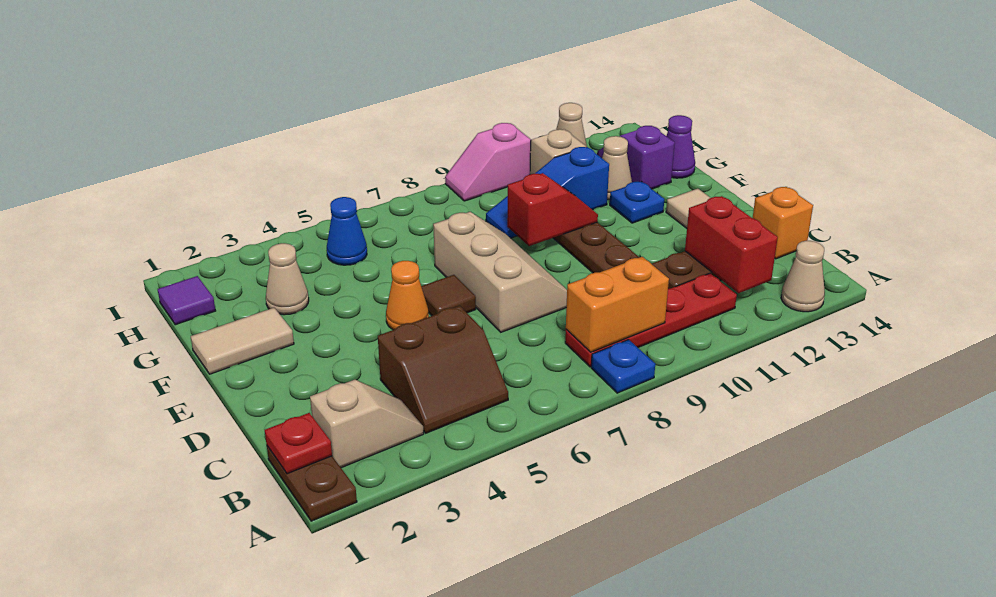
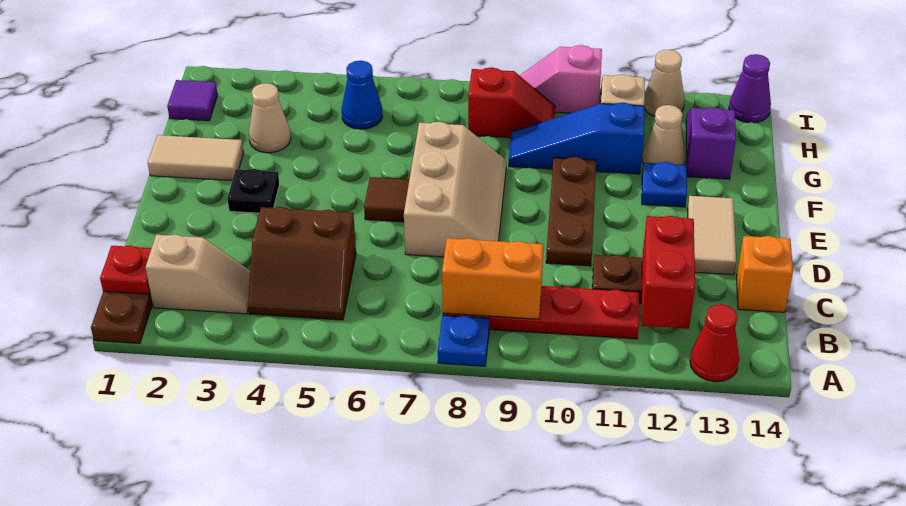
tan cone A13 level 1 -> red cone A13 level 1
none -> black plate E3 level 1
orange cone E5 level 1 -> none
red slope F9:F10 level 2 top 9 -> red slope H8:H9 level 1 top 8
purple cone G14 level 1 -> purple cone I14 level 1

